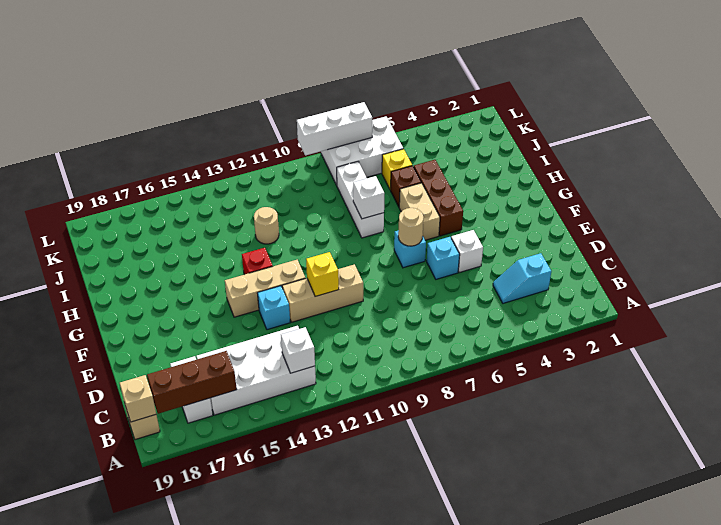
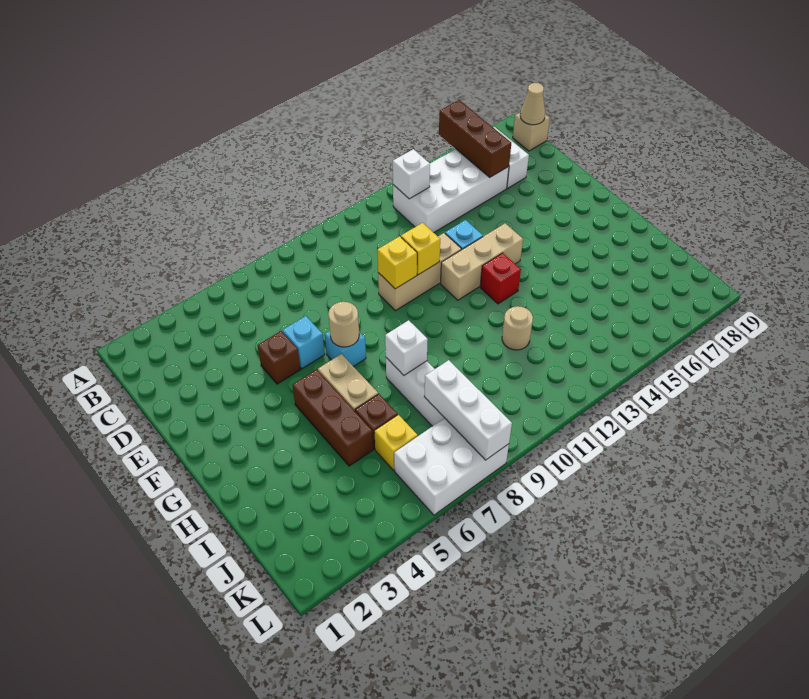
brown brick B16:B18 level 2 -> brown brick A16:C16 level 2
tan brick B19 level 2 -> tan cone B19 level 2
cyan slope C3:C4 level 1 top 3 -> none
white brick E5 level 1 -> brown brick E5 level 1
none -> yellow brick E10 level 2
white brick L7:L9 level 2 -> white brick J8:L8 level 2

